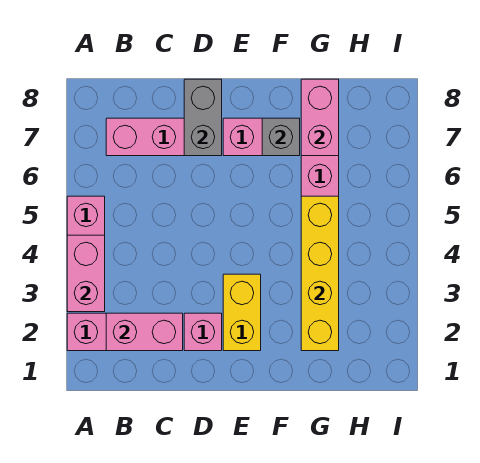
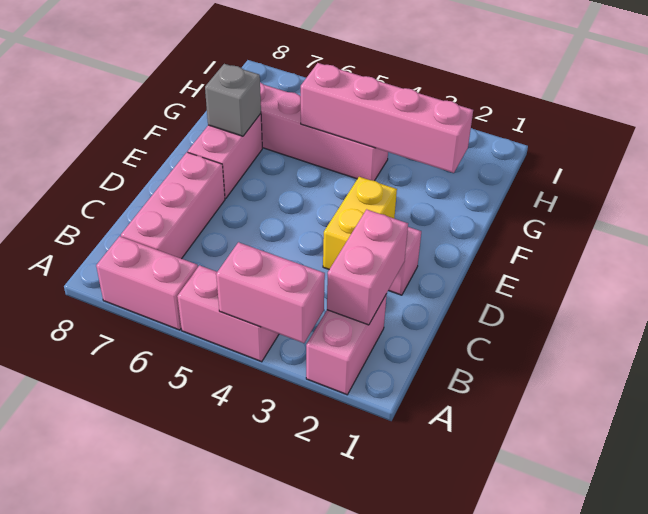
grey brick D7:D8 level 2 -> none
yellow brick E2:E3 level 1 -> yellow brick D3:E3 level 1
yellow brick G2:G5 level 2 -> pink brick G2:G5 level 2
pink brick G7:G8 level 2 -> pink brick A6:A7 level 1

